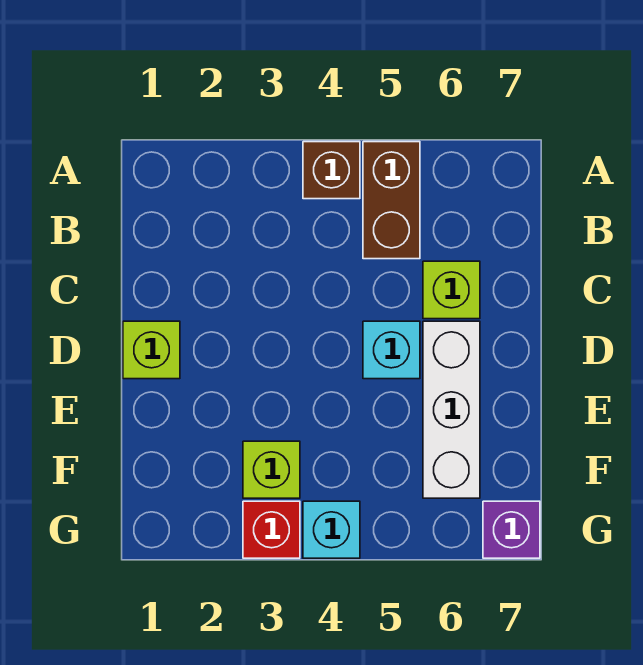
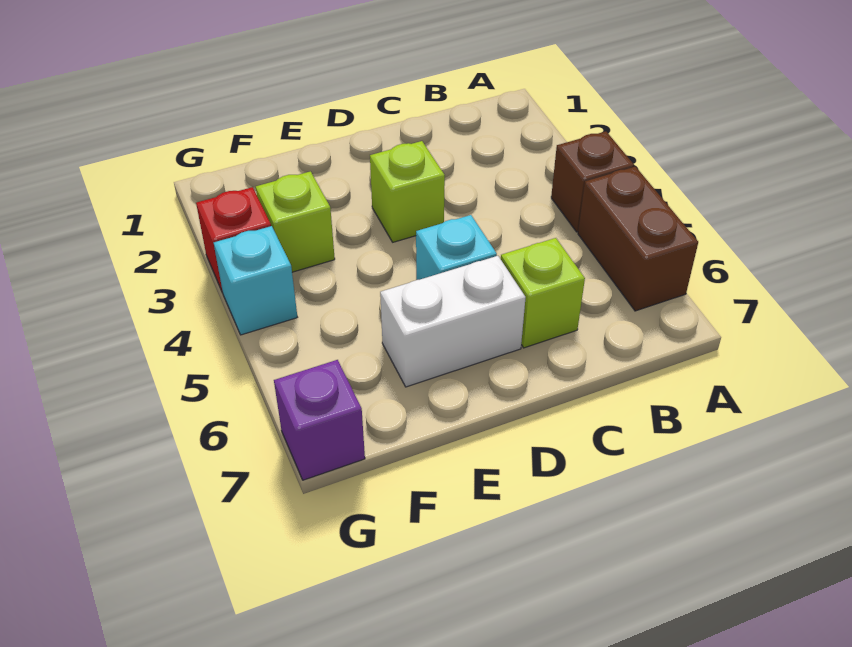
brown brick A5:B5 level 1 -> brown brick A5:A6 level 1
lime brick D1 level 1 -> lime brick D3 level 1
white brick D6:F6 level 1 -> white brick D6:E6 level 1

